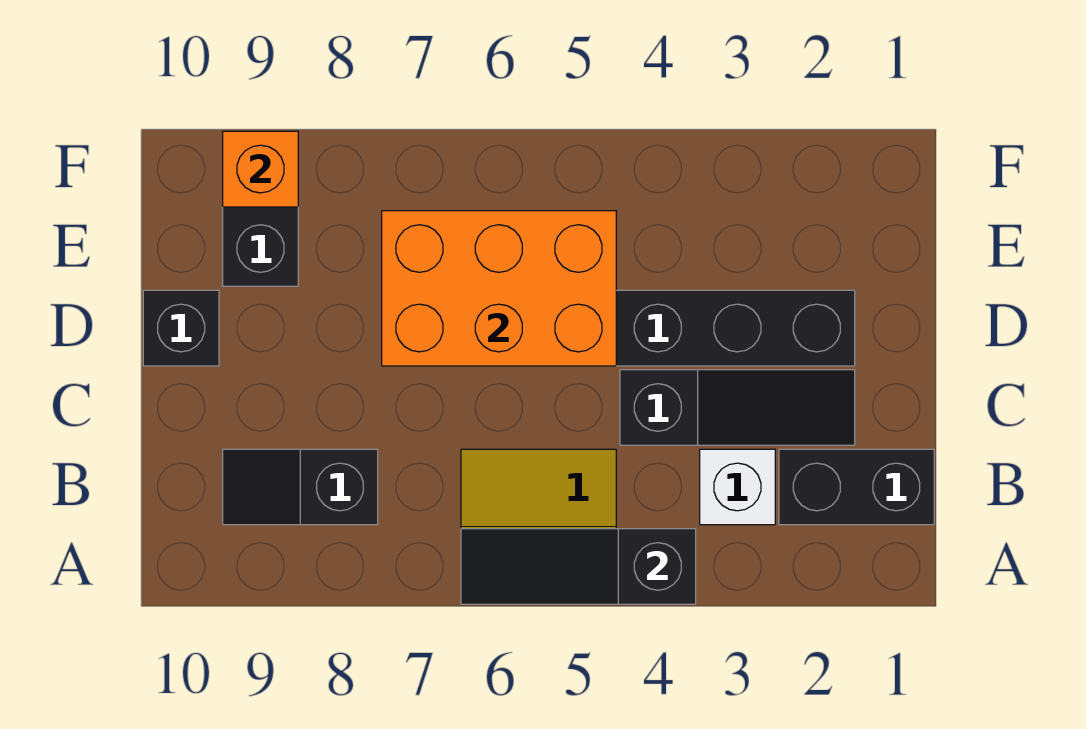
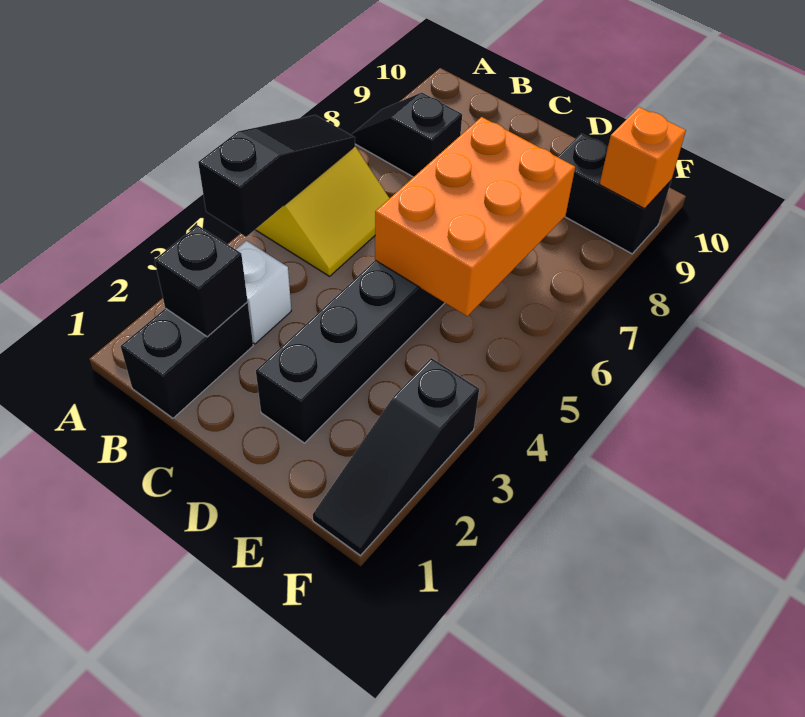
black slope B8:B9 level 1 top 8 -> black slope A8:B8 level 1 top B
black slope C2:C4 level 1 top 4 -> black slope F1:F3 level 1 top 3
black brick D10 level 1 -> black brick B2 level 2

